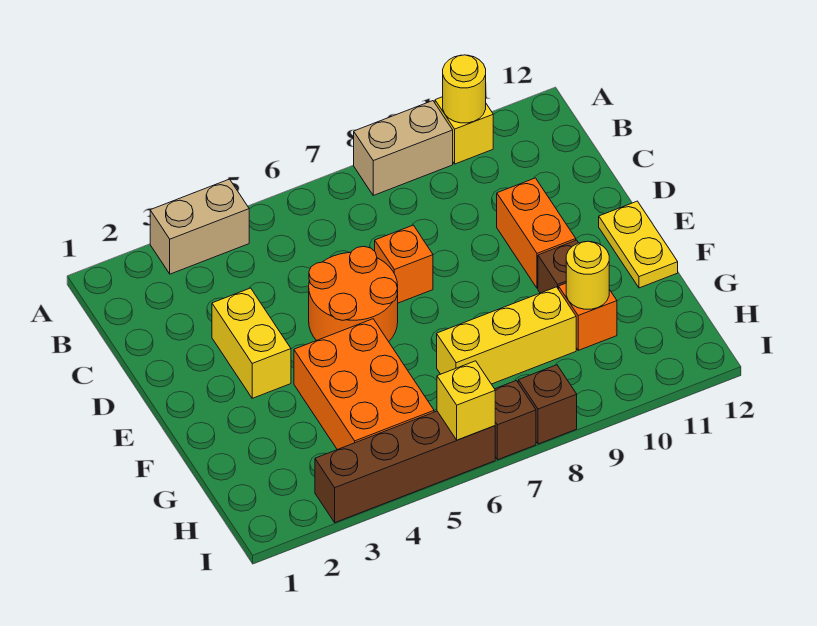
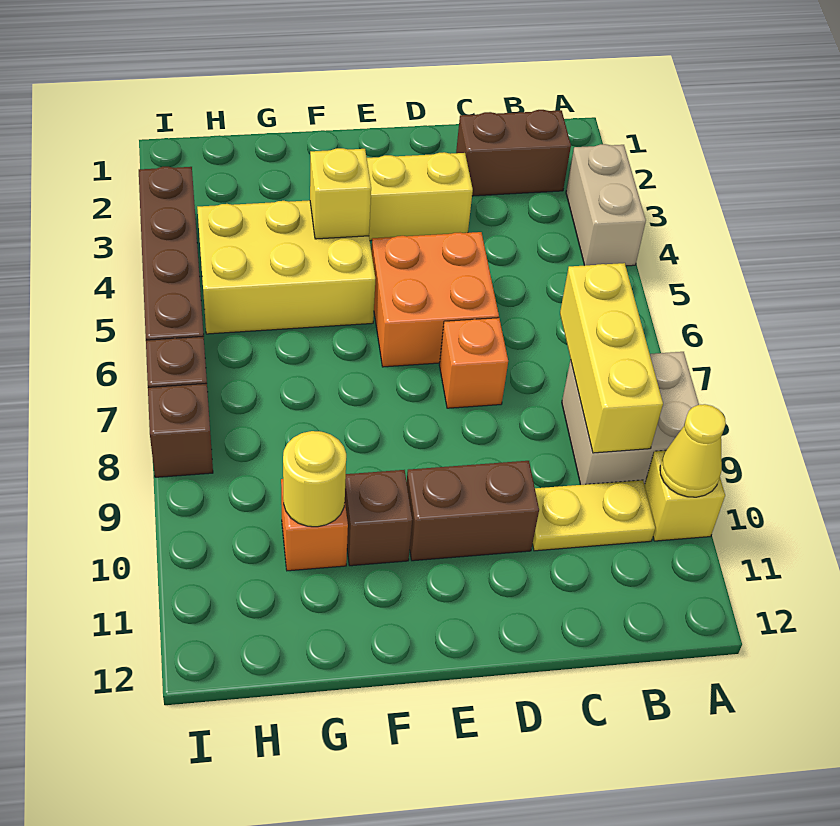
tan brick A8:A9 level 1 -> tan brick A8:B9 level 1
yellow round brick A10 level 2 -> yellow cone A10 level 2
none -> brown brick B2:C2 level 1
orange round brick D5:E6 level 1 -> orange brick D5:E6 level 1
orange brick D10:E10 level 1 -> brown brick D10:E10 level 1
yellow plate E12:F12 level 1 -> yellow plate B10:C10 level 1
orange brick F4:H5 level 1 -> yellow brick F4:H5 level 1
yellow brick G7:G9 level 1 -> yellow brick B7:B9 level 2
yellow brick I6 level 2 -> yellow brick F4 level 2

